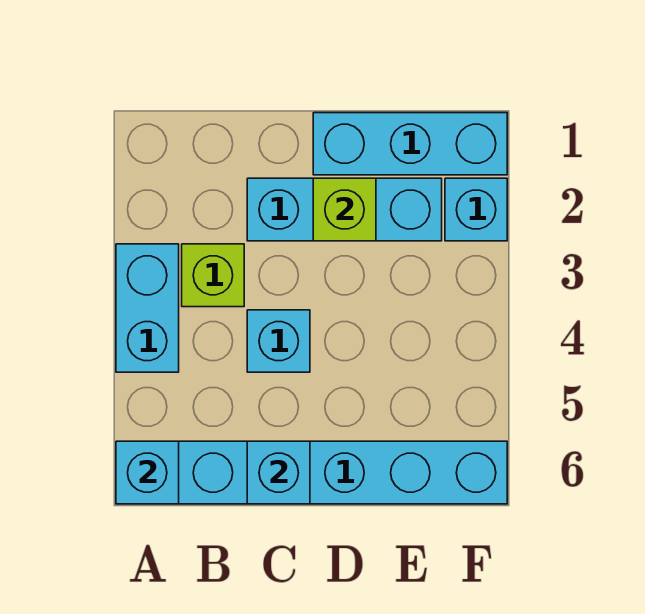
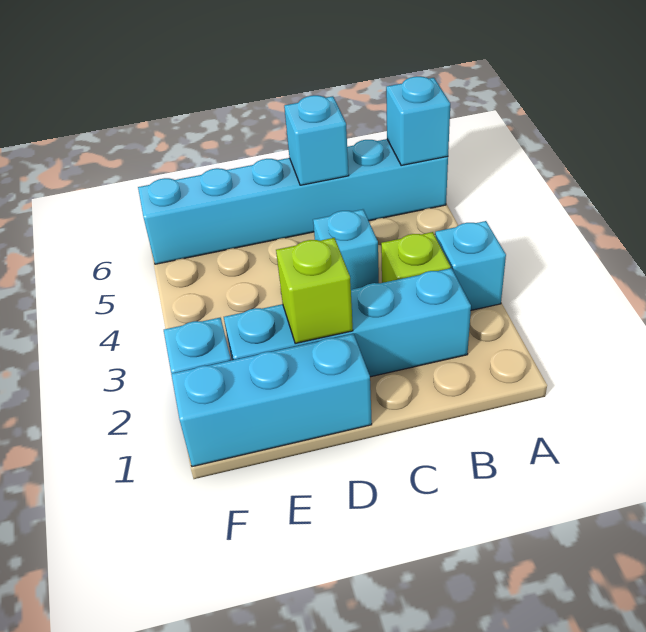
cyan brick A3:A4 level 1 -> cyan brick A3 level 1
cyan brick C2:E2 level 1 -> cyan brick B2:E2 level 1

